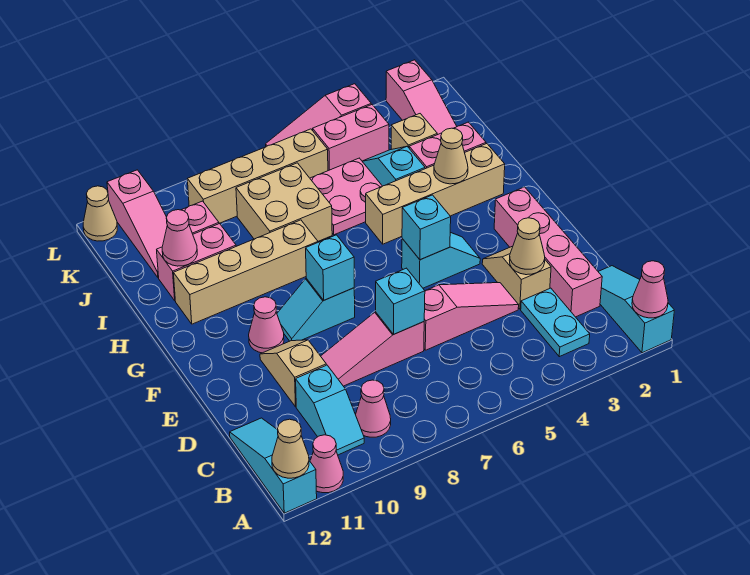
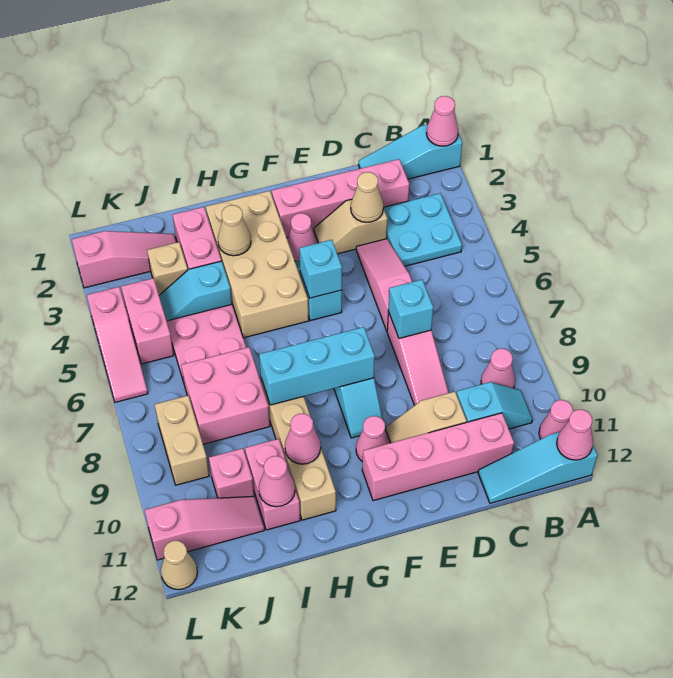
tan cone A12 level 2 -> pink cone A12 level 2
cyan plate B3:C3 level 1 -> cyan plate B3:C4 level 1
none -> pink brick C11:F11 level 1
none -> pink cone F3 level 1
cyan brick F8 level 2 -> cyan brick F8:H8 level 2
tan brick H2:H5 level 1 -> tan brick G2:H5 level 1
none -> pink cone H10 level 2
tan brick I7:J8 level 1 -> pink brick I7:J8 level 1
tan brick K6:K9 level 1 -> tan brick K8:K9 level 1

